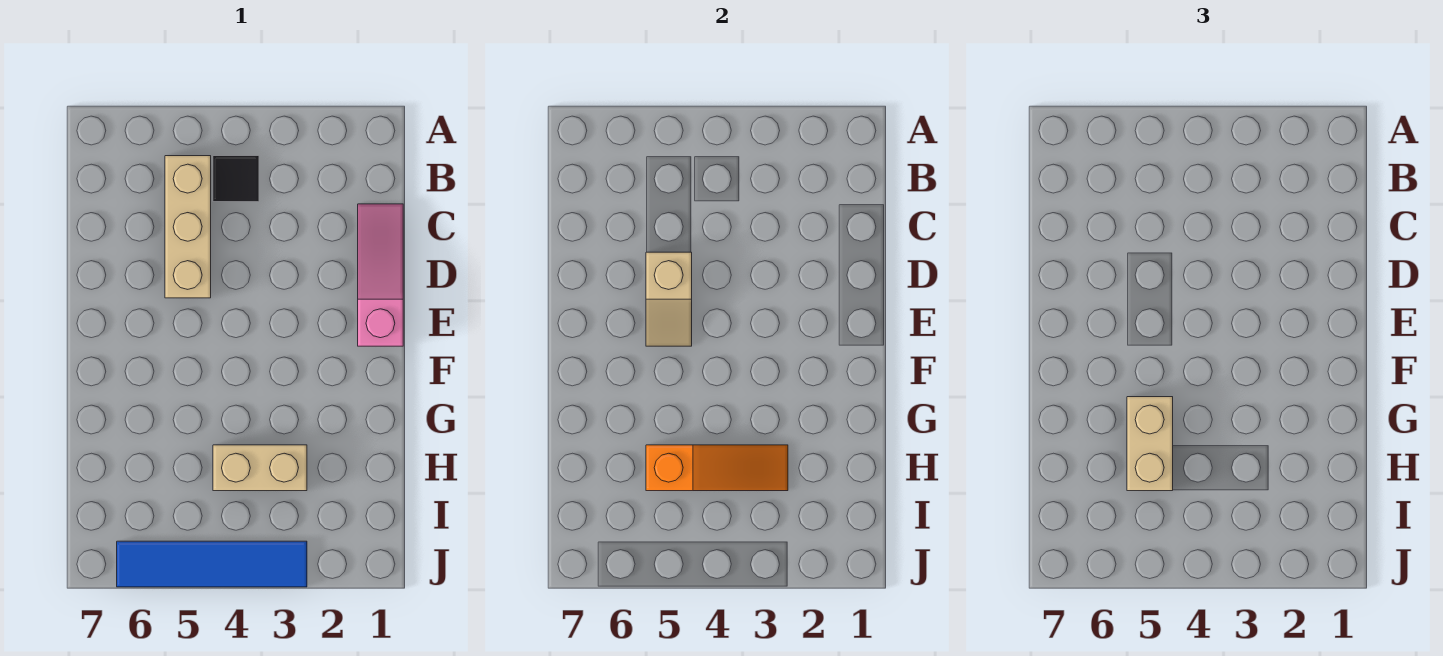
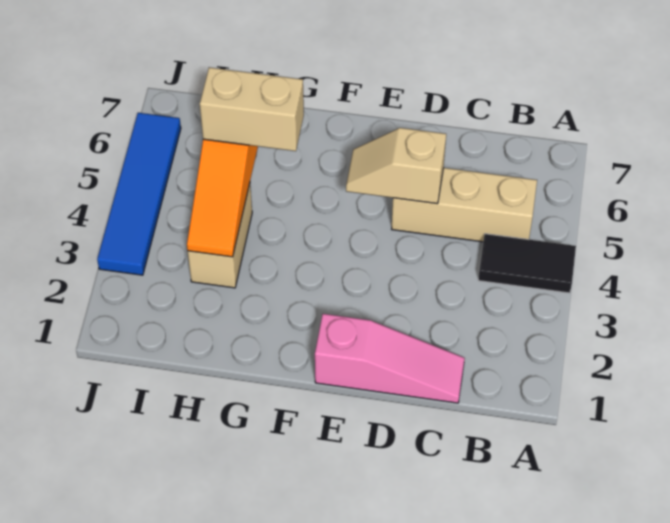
black tile B4 level 1 -> black tile A4:B4 level 1

